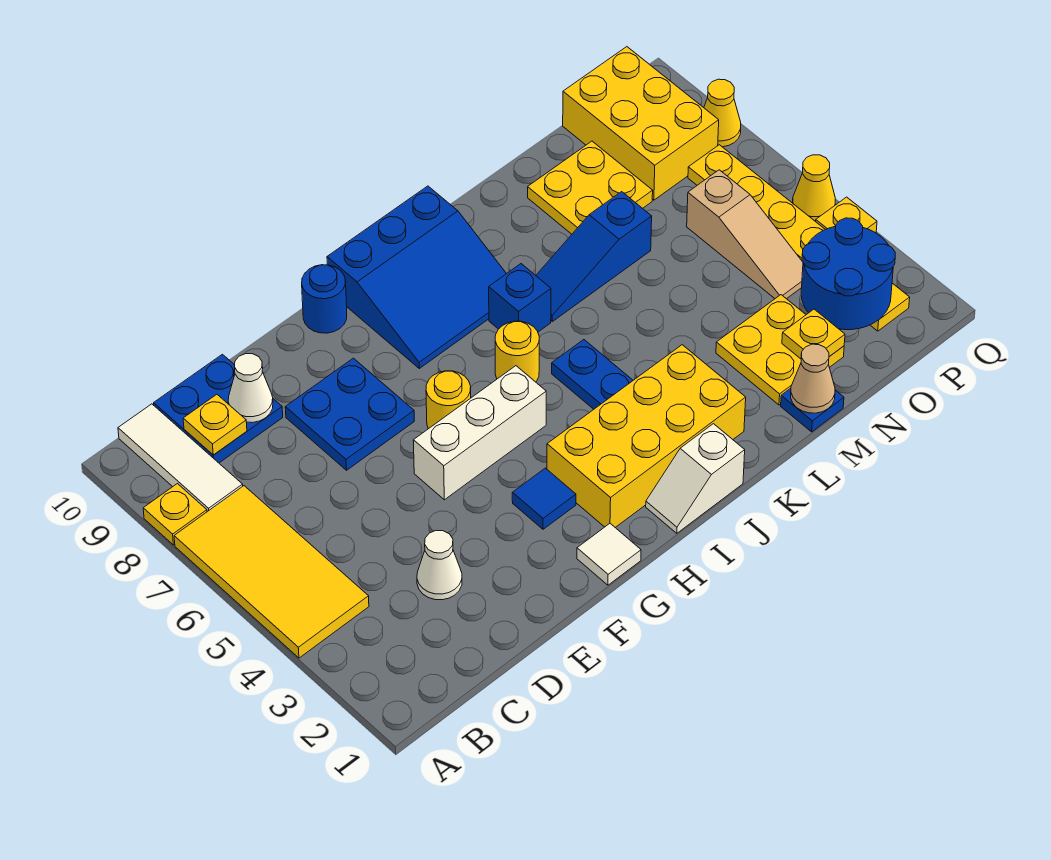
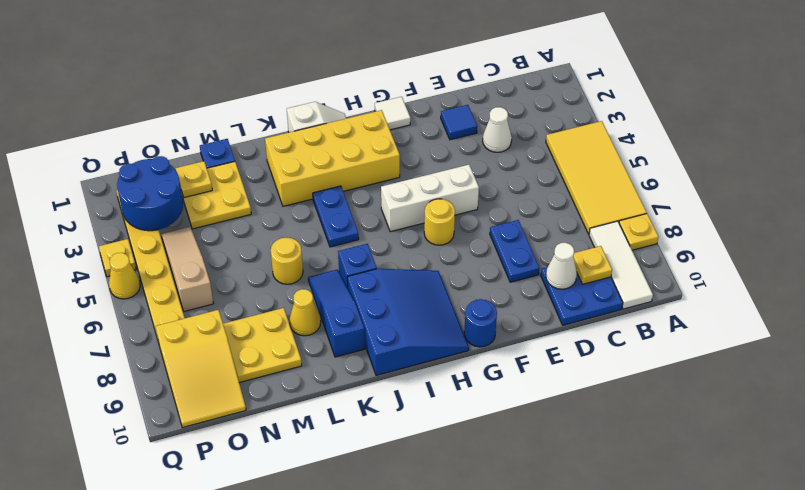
blue plate E7:F8 level 1 -> blue plate E7:E8 level 1
blue tile G3 level 1 -> blue tile E2 level 1
blue slope H8:J10 level 1 top 10 -> blue slope H8:J10 level 1 top J
yellow round brick I6 level 1 -> yellow round brick L6 level 1
blue slope K7:M7 level 1 top M -> blue slope K7:K9 level 1 top 9
tan cone M1 level 2 -> none
yellow brick O8:P10 level 1 -> yellow slope O8:P10 level 1 top 8
yellow cone Q8 level 1 -> yellow cone L8 level 1

